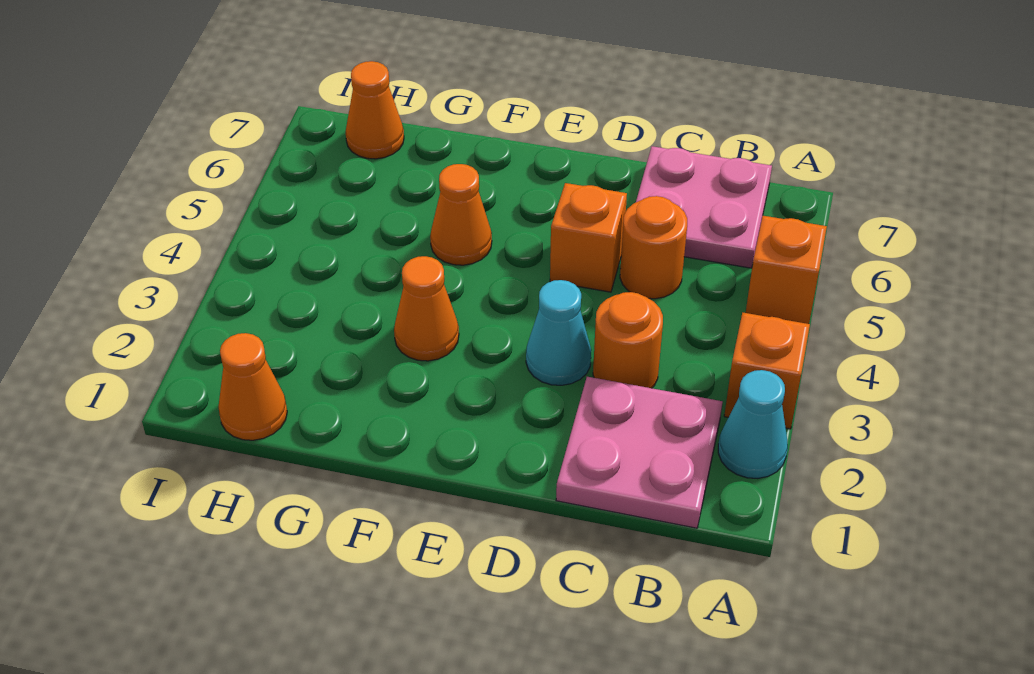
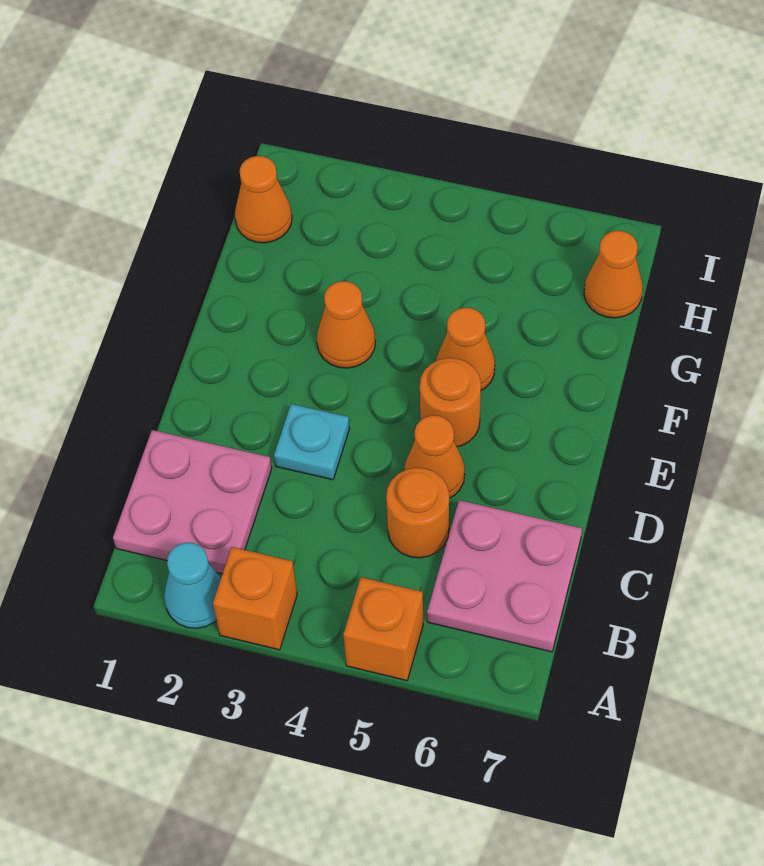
orange round brick C3 level 1 -> orange round brick E5 level 1
cyan cone D3 level 1 -> cyan plate D3 level 1
orange brick D5 level 1 -> orange cone D5 level 1

